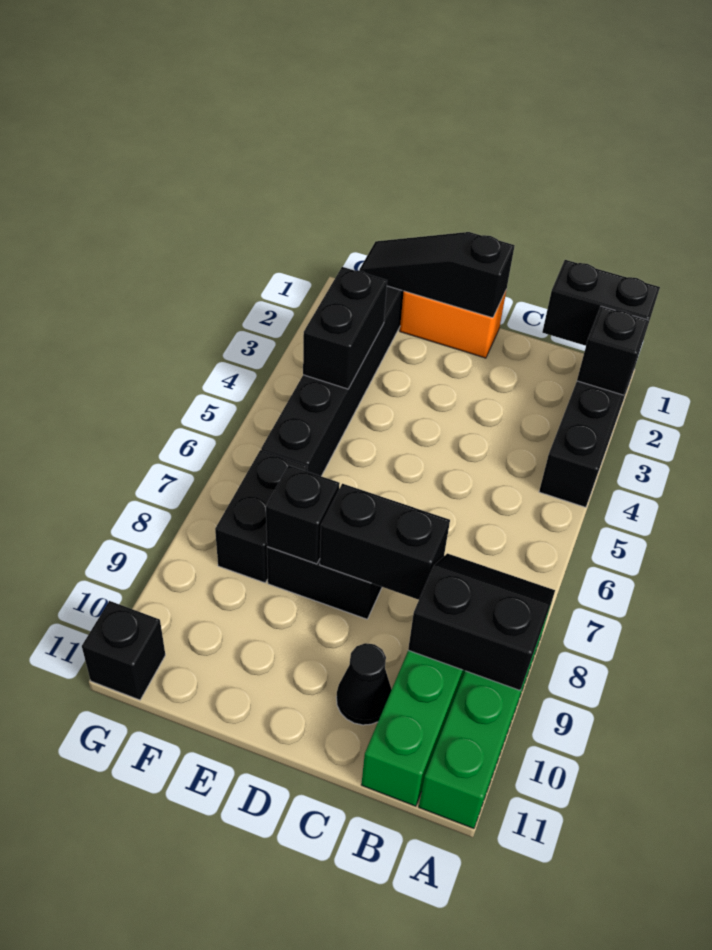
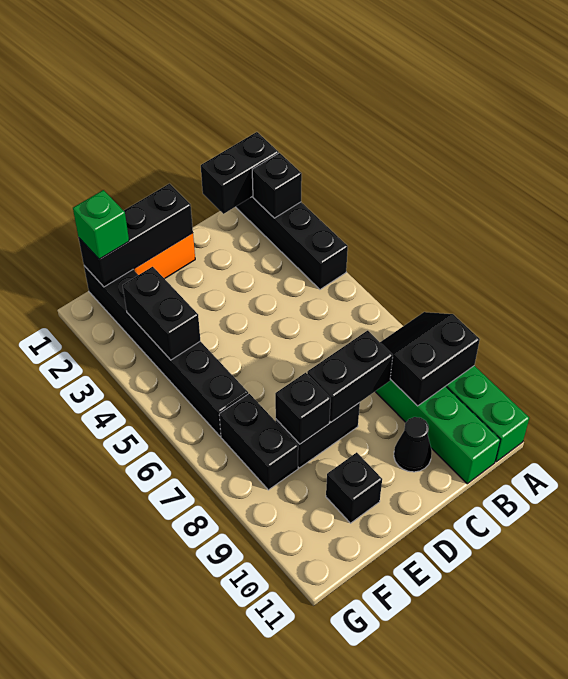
black slope D1:F1 level 2 top D -> black brick D1:F1 level 2
none -> green brick F1 level 3
black brick G11 level 1 -> black brick E10 level 1

